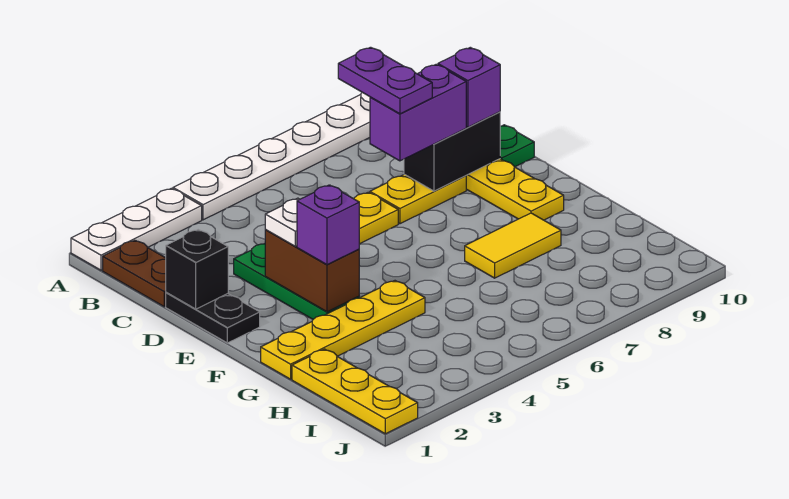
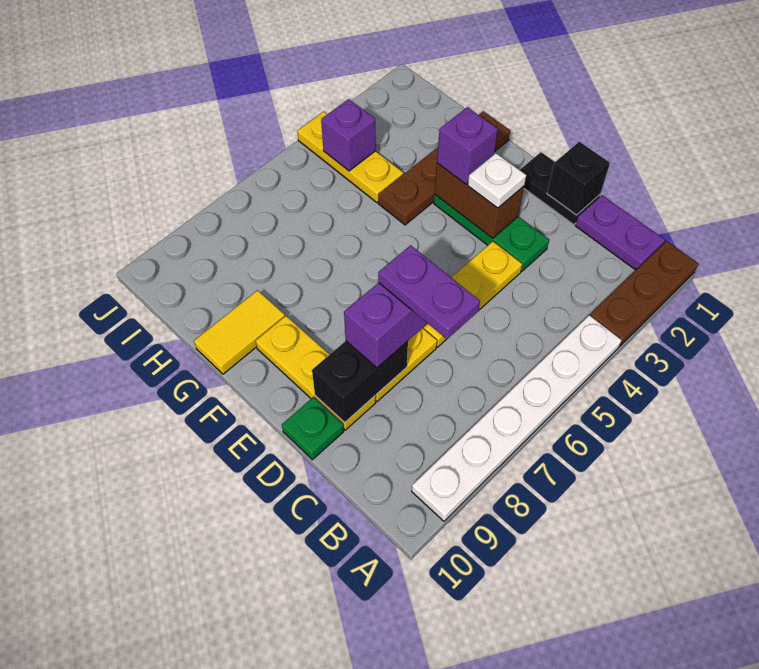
white plate A1:A3 level 1 -> brown plate A1:A3 level 1
brown plate B1:C1 level 1 -> purple plate B1:C1 level 1
purple brick D9 level 3 -> purple brick I4 level 2
yellow plate G1:G4 level 1 -> brown plate G1:G4 level 1
yellow tile G7:G8 level 1 -> yellow tile G9:G10 level 1
yellow plate H1:J1 level 1 -> yellow plate H4:J4 level 1

